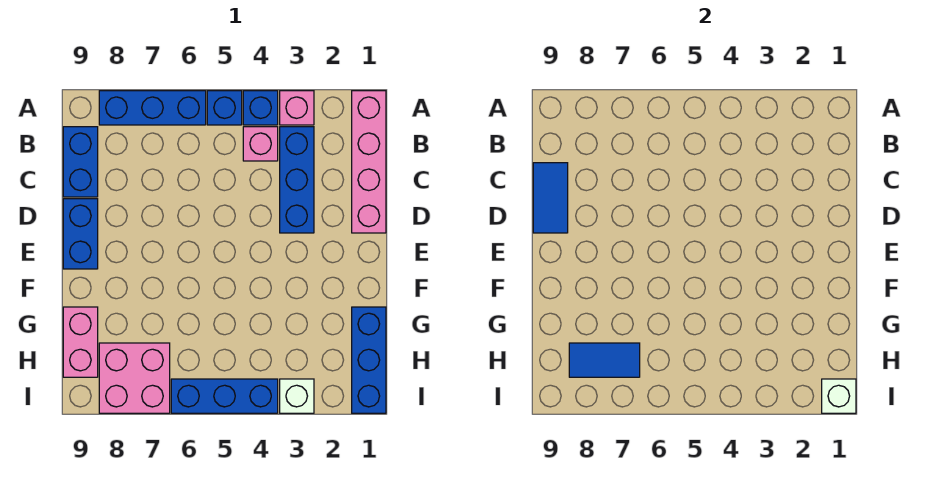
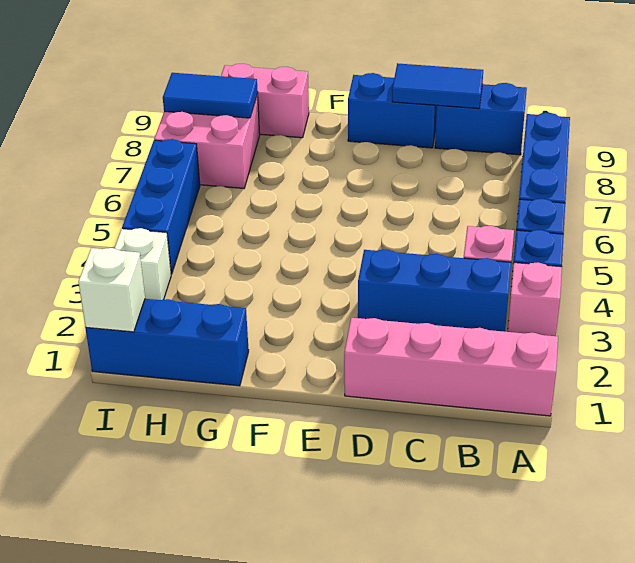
blue tile H7:H8 level 2 -> blue tile H8:I8 level 2

